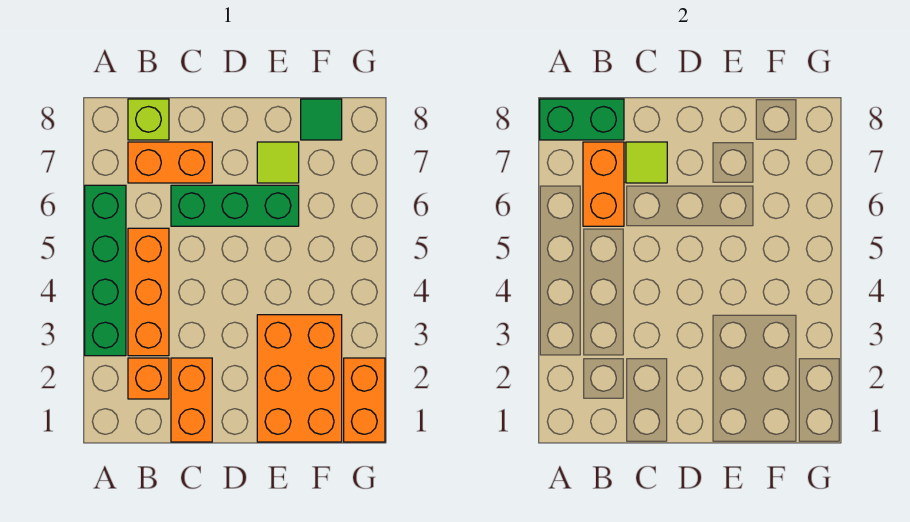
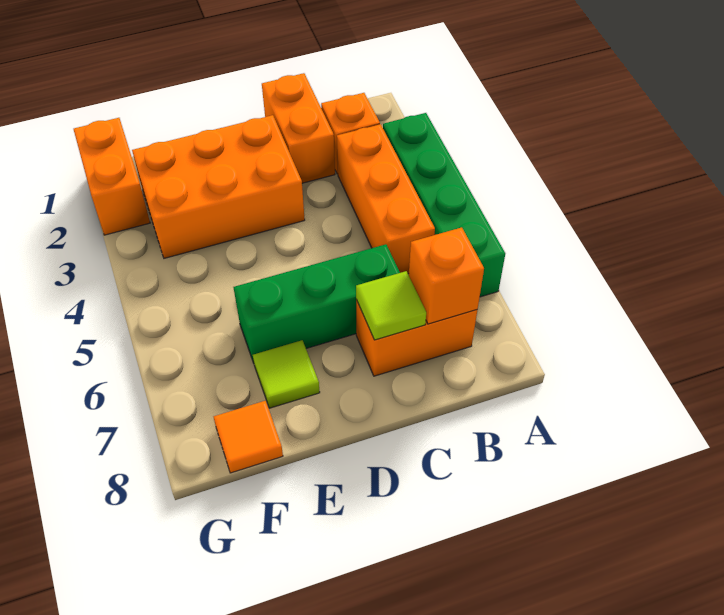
green brick A8:B8 level 2 -> none
orange brick B6:B7 level 2 -> orange brick B7 level 2
lime brick B8 level 1 -> none
orange brick E1:F3 level 1 -> orange brick D2:F3 level 1
green tile F8 level 1 -> orange tile F8 level 1

